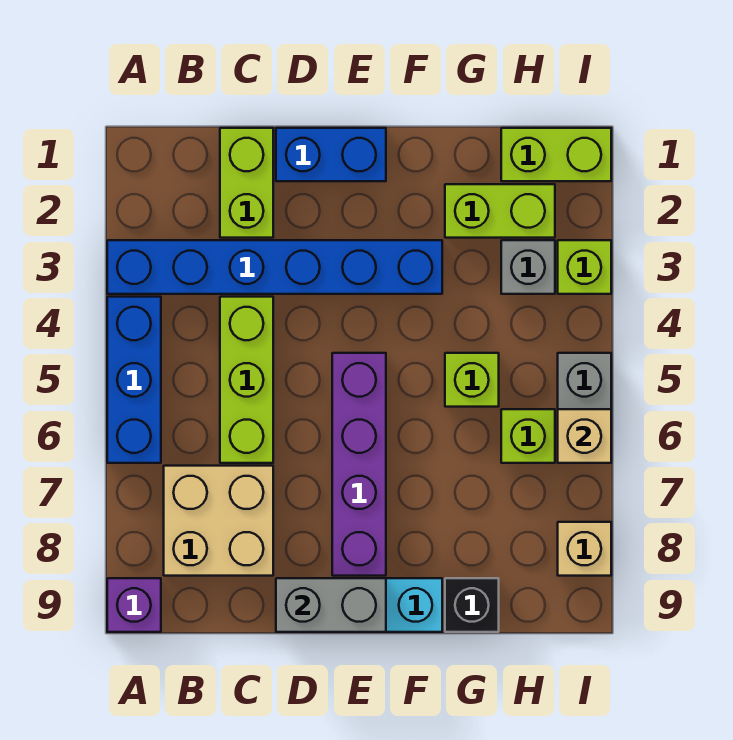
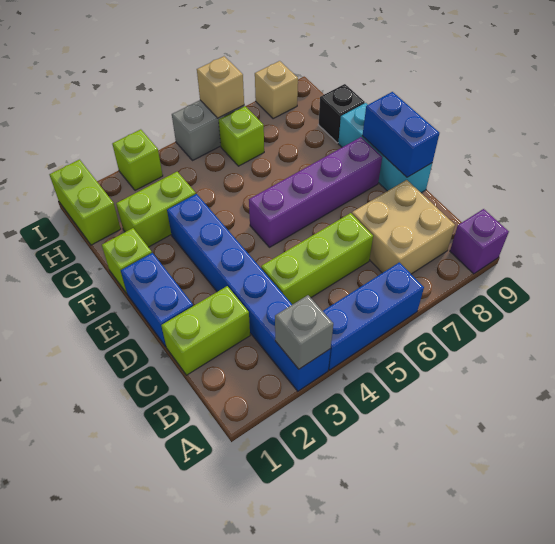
grey brick D9:E9 level 2 -> blue brick D9:E9 level 2
lime brick G2:H2 level 1 -> lime brick G2:G3 level 1
lime brick G5 level 1 -> lime brick F1 level 1
grey brick H3 level 1 -> grey brick A3 level 2

